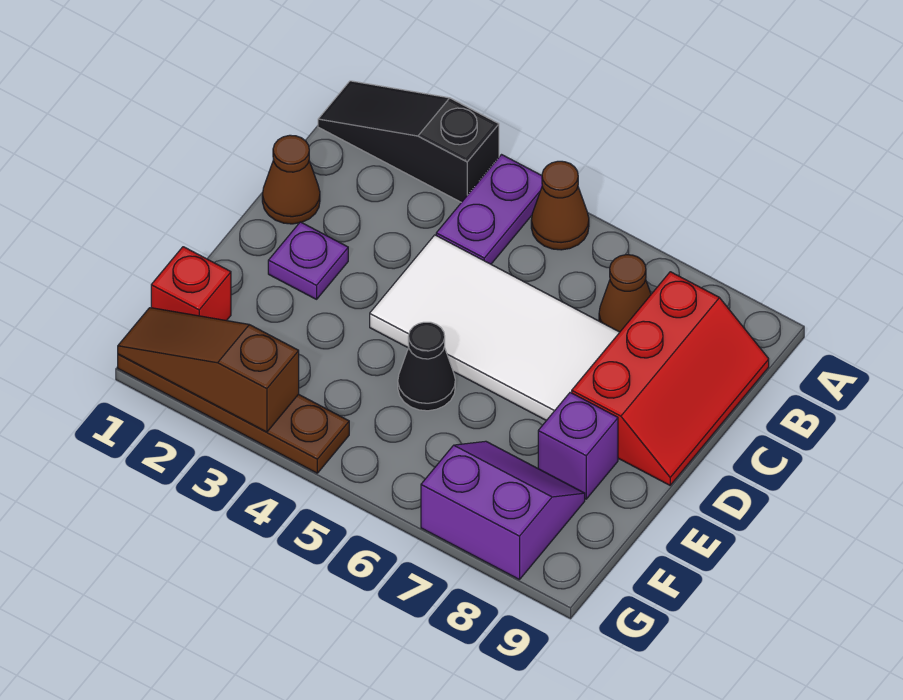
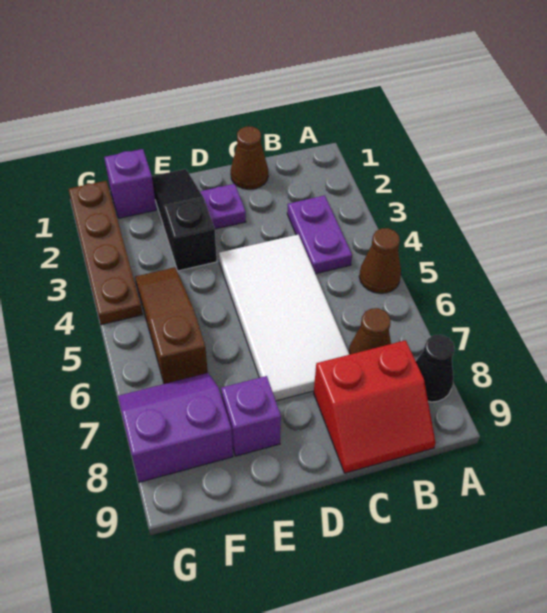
black slope A1:A3 level 1 top 3 -> black slope E1:E3 level 1 top 3
purple plate A4:B4 level 1 -> purple plate B3:B4 level 1
red slope B8:D9 level 1 top 8 -> red slope B8:C9 level 1 top 8
black cone E5 level 1 -> black cone A8 level 1
red brick F1 level 1 -> purple brick F1 level 1
purple slope F7:G8 level 1 top G -> purple slope F7:G8 level 1 top 8
brown slope G1:G3 level 2 top 3 -> brown slope F4:F6 level 1 top 6

